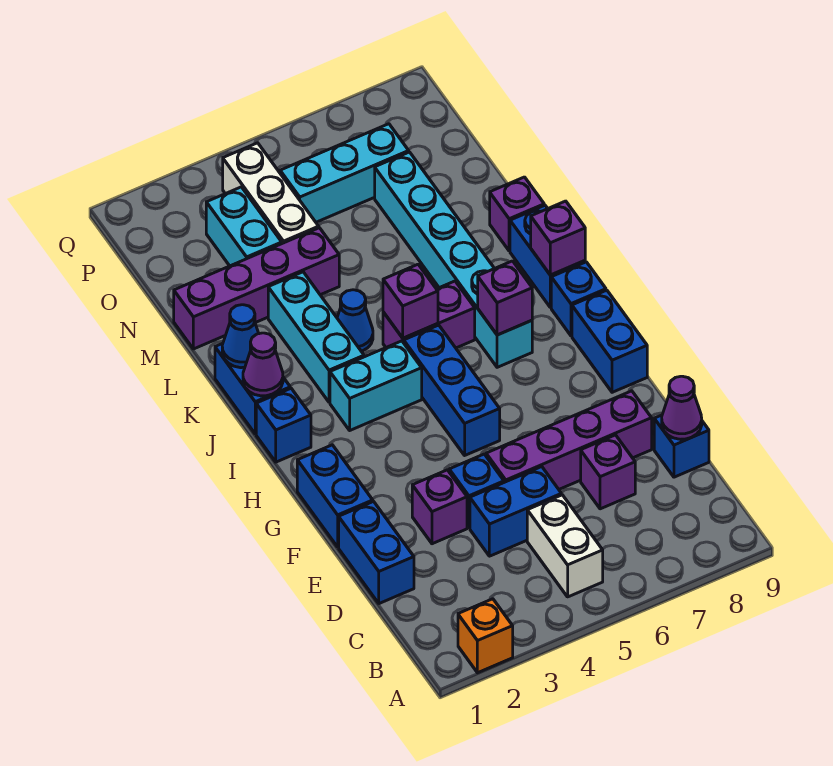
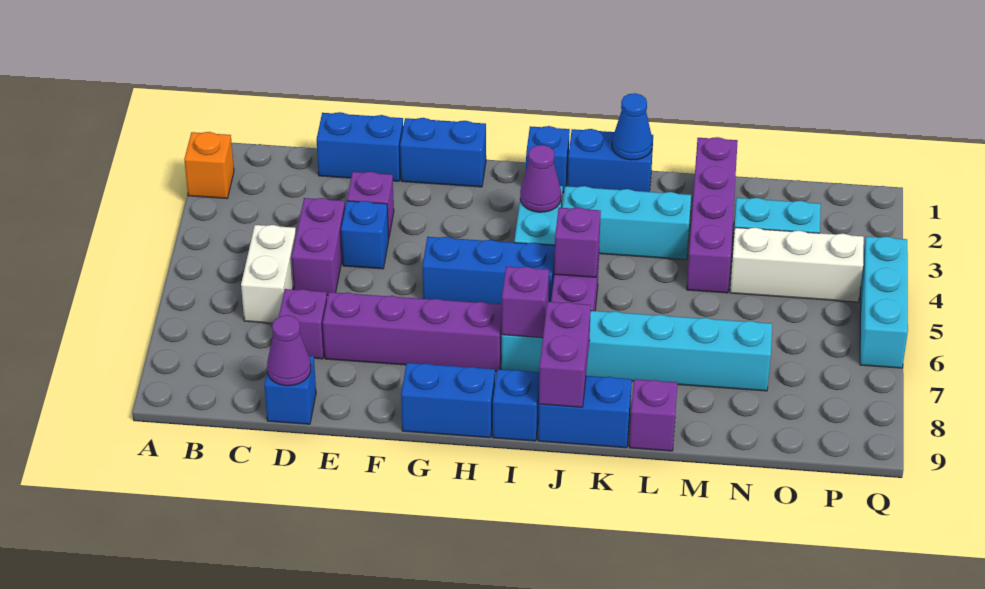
white brick B5:C5 level 1 -> white brick C5:C6 level 1
blue brick D4:D5 level 1 -> purple brick D4:D5 level 1
purple brick E5:E8 level 1 -> purple brick E7:H7 level 1
purple cone J1 level 2 -> purple cone I3 level 2
purple brick J9 level 2 -> purple brick J8:J9 level 2
blue cone K4 level 1 -> none
cyan brick O5:O7 level 1 -> cyan brick Q4:Q6 level 1

